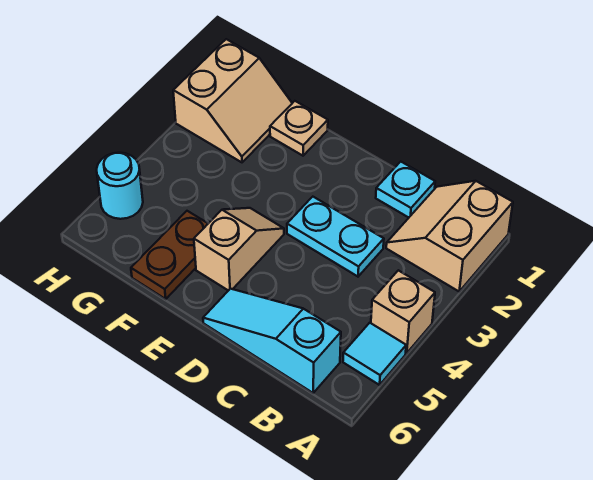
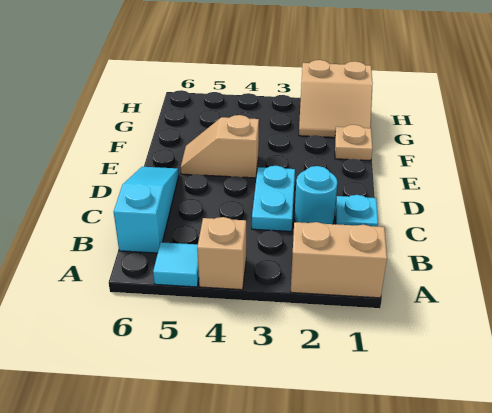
tan slope E4:E5 level 1 top 5 -> tan slope E4:E5 level 1 top 4
brown plate F5:F6 level 1 -> none
cyan round brick H5 level 1 -> cyan round brick C2 level 1

